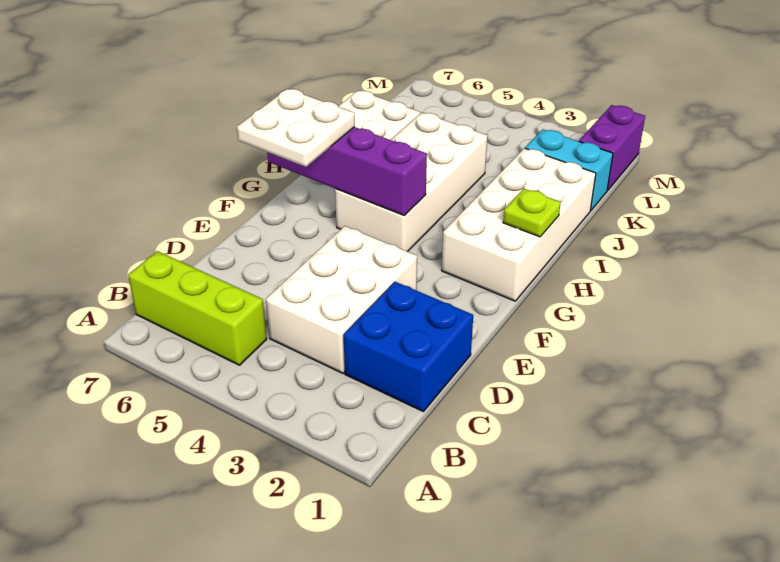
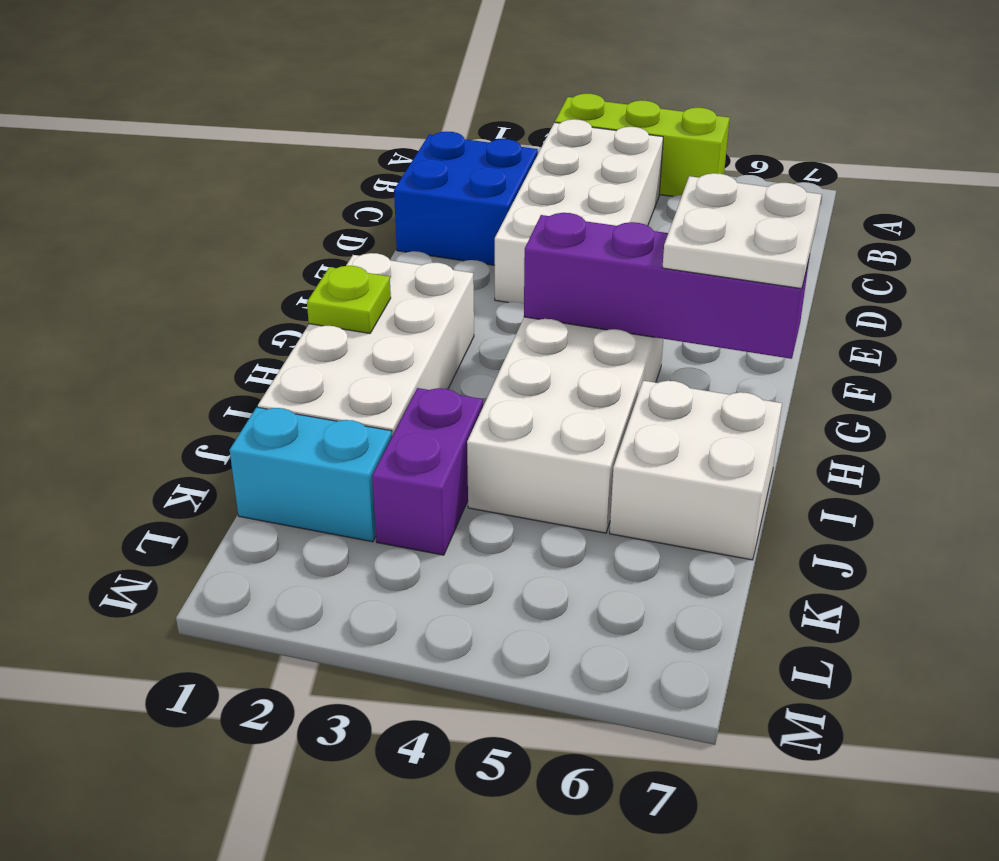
lime brick B5:B7 level 1 -> lime brick A3:A5 level 1
white brick C3:E4 level 1 -> white brick B3:E4 level 1
purple brick L1:M1 level 1 -> purple brick J3:K3 level 1

